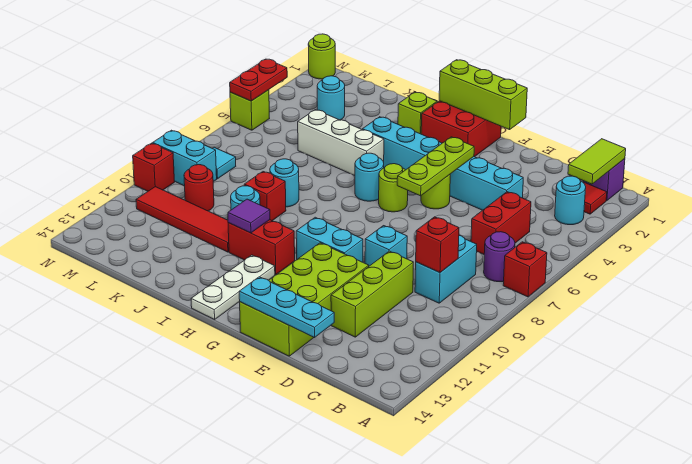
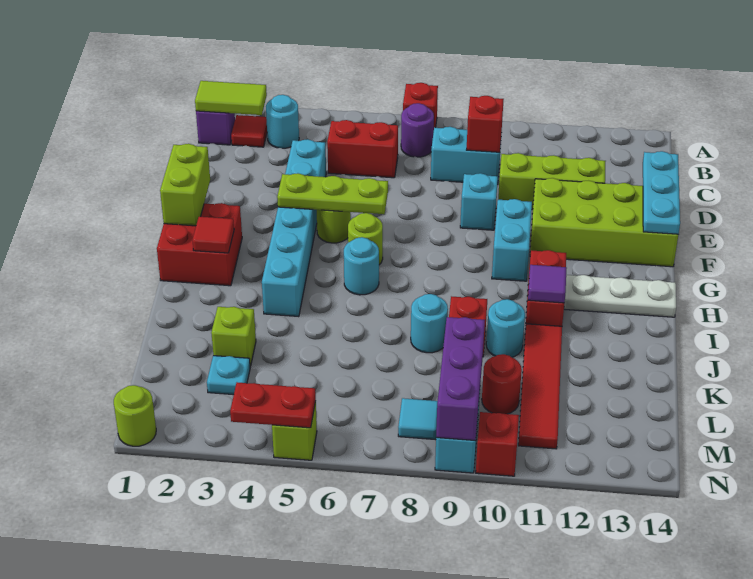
lime brick F1:H1 level 2 -> lime brick F1:G1 level 2
none -> red tile H2 level 2
lime brick I2 level 1 -> lime brick K3 level 1
white brick I5:K5 level 1 -> none
cyan round brick L3 level 1 -> cyan plate L3 level 1
none -> purple brick L9:N9 level 2

